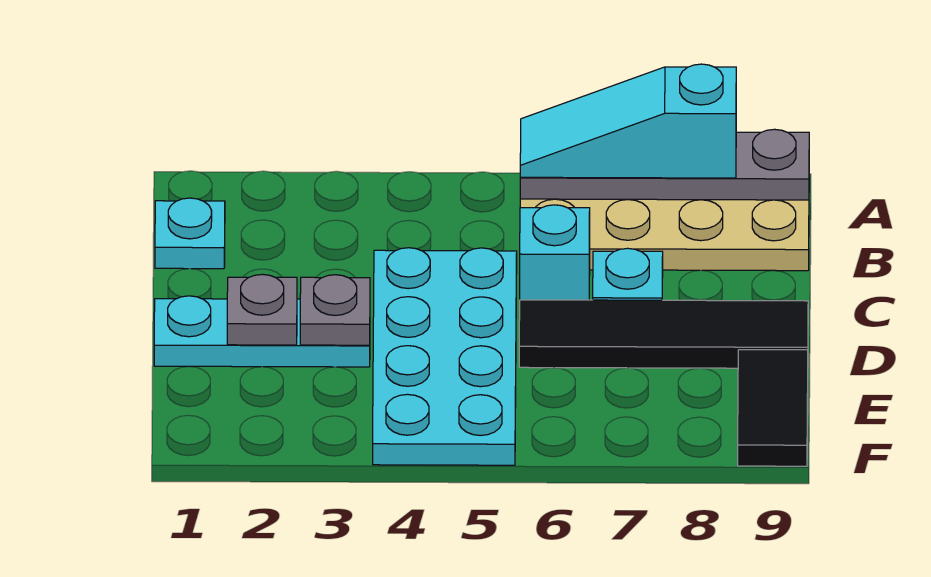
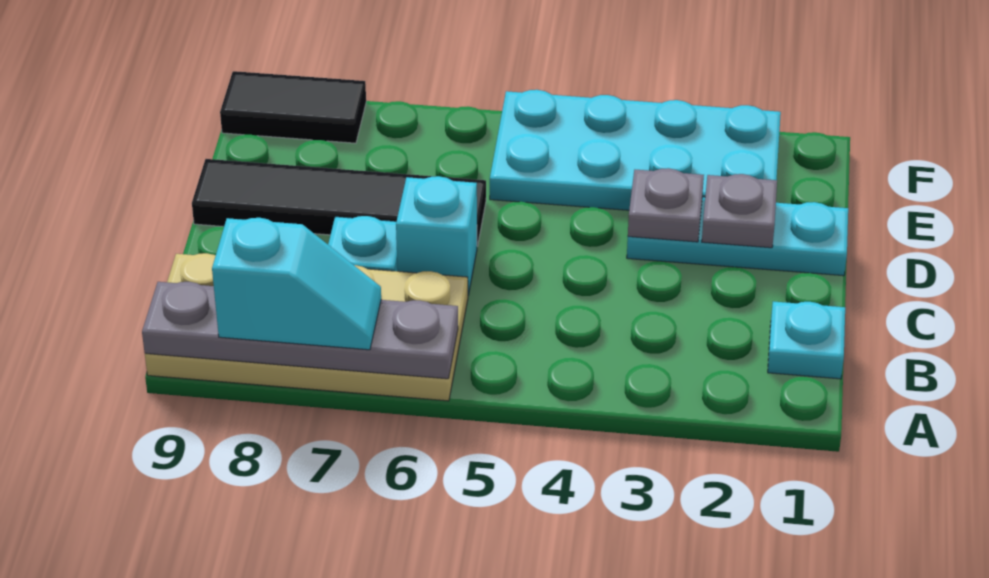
cyan slope A6:A8 level 3 top 8 -> cyan slope A7:A8 level 3 top 8
cyan plate C4:F5 level 1 -> cyan plate E2:F5 level 1
black tile E9:F9 level 1 -> black tile F8:F9 level 1

